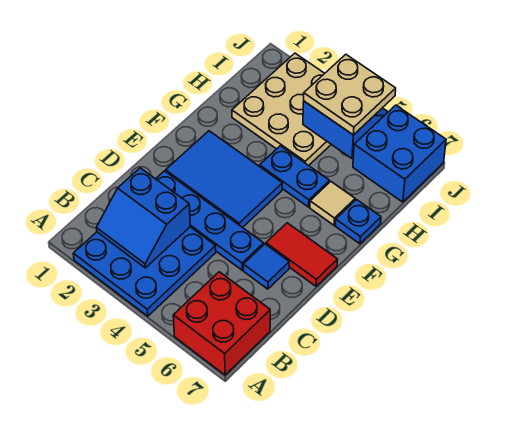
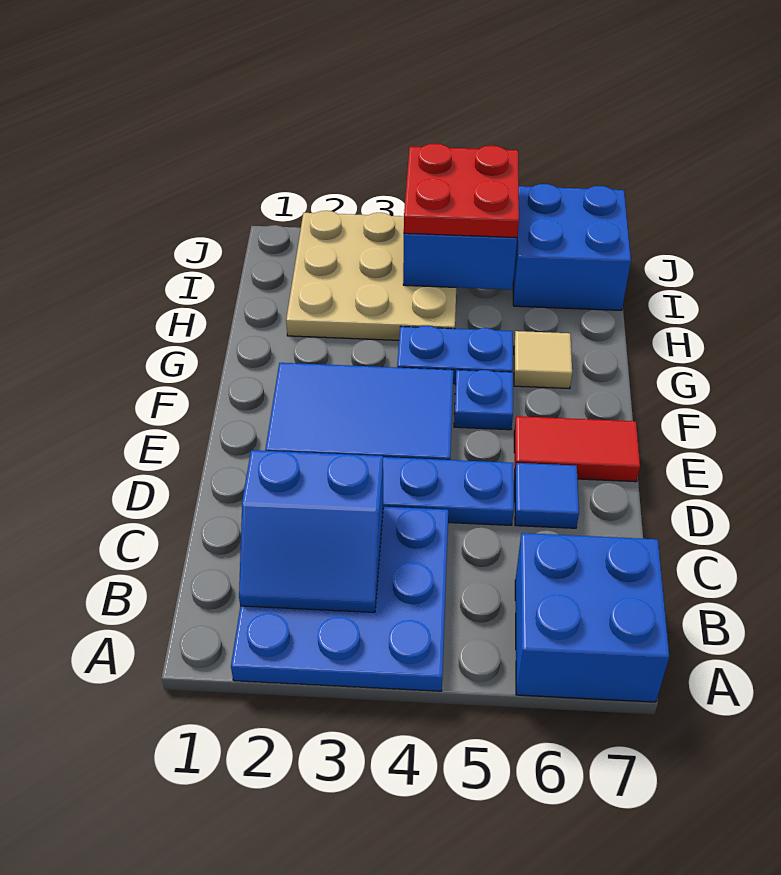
red brick A6:B7 level 1 -> blue brick A6:B7 level 1
blue plate G7 level 1 -> blue plate F5 level 1
tan plate I4:J5 level 3 -> red plate I4:J5 level 3

